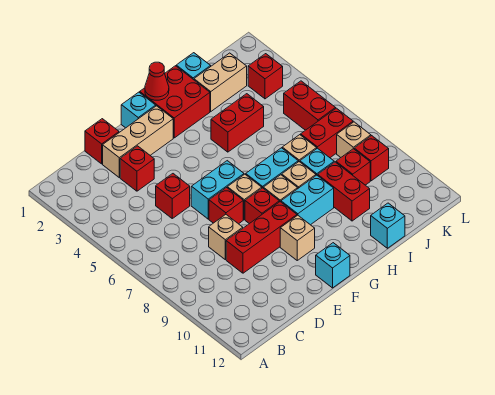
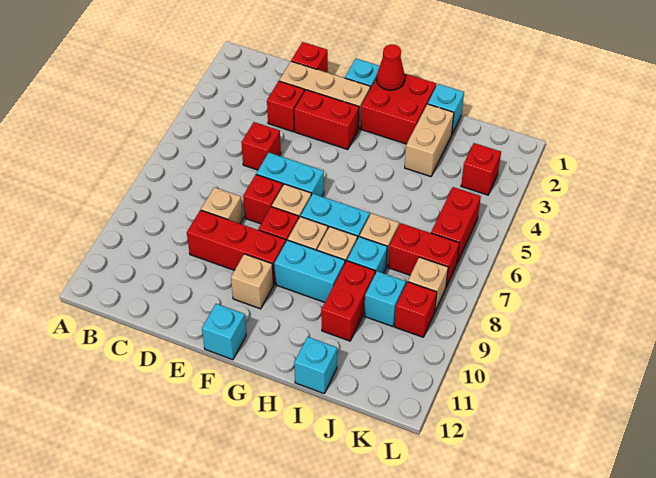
red brick H4:I4 level 1 -> red brick E3:F3 level 1
tan brick I2:J2 level 1 -> tan brick I2:I3 level 1
red brick J9 level 1 -> cyan brick J9 level 1

